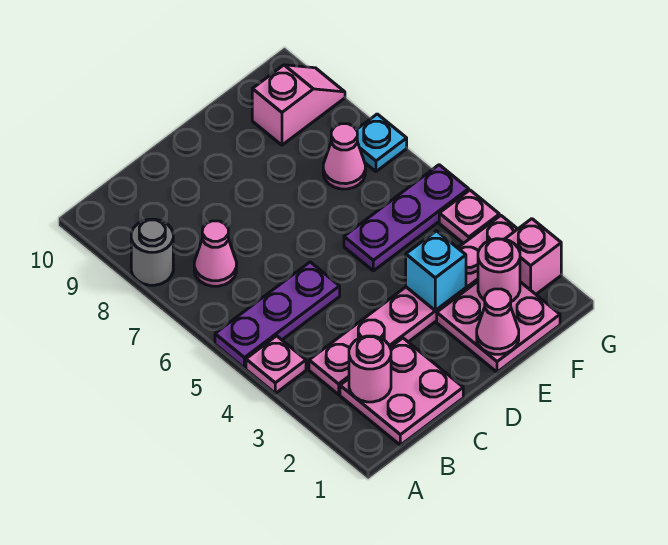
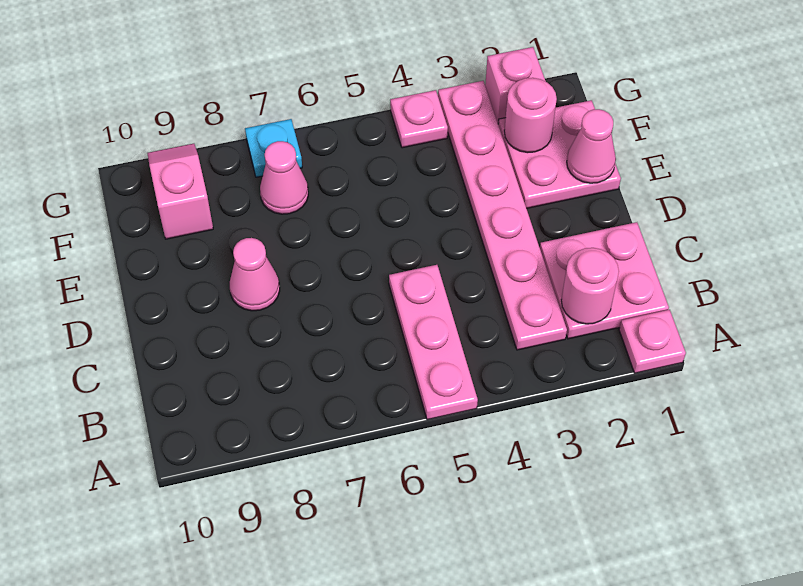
pink plate A4 level 1 -> pink plate A1 level 1
purple plate A5:C5 level 1 -> pink plate A5:C5 level 1
grey round brick A8 level 1 -> none
pink cone B7 level 1 -> pink cone D8 level 1
cyan brick E3 level 2 -> none
purple plate E5:G5 level 1 -> none

